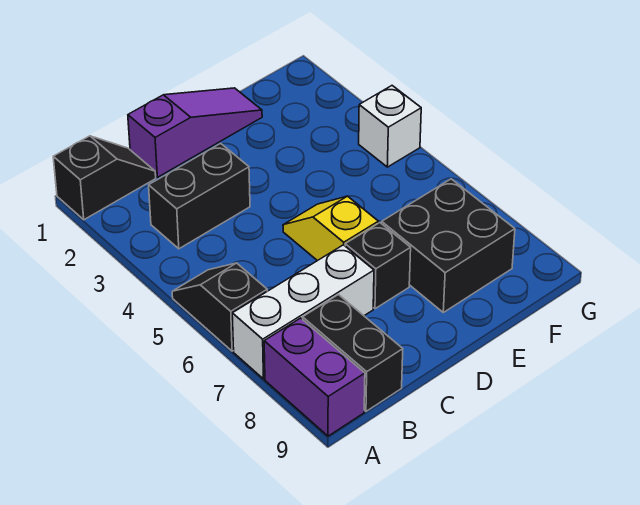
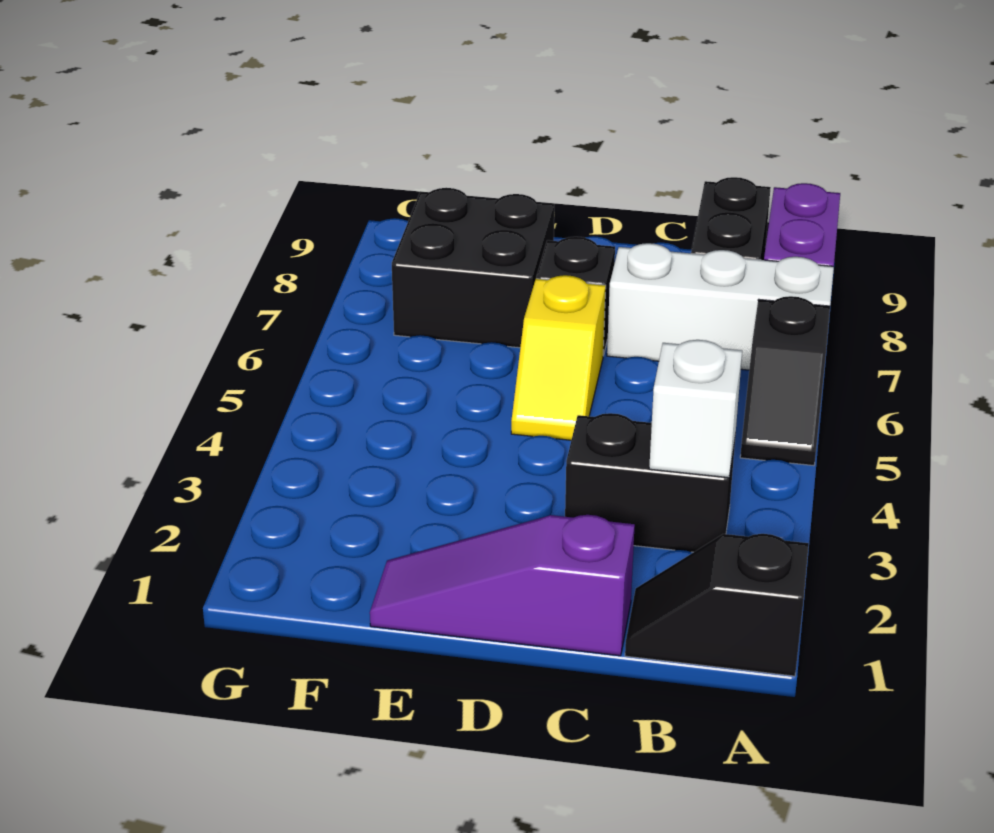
white brick G4 level 1 -> white brick B3 level 2

